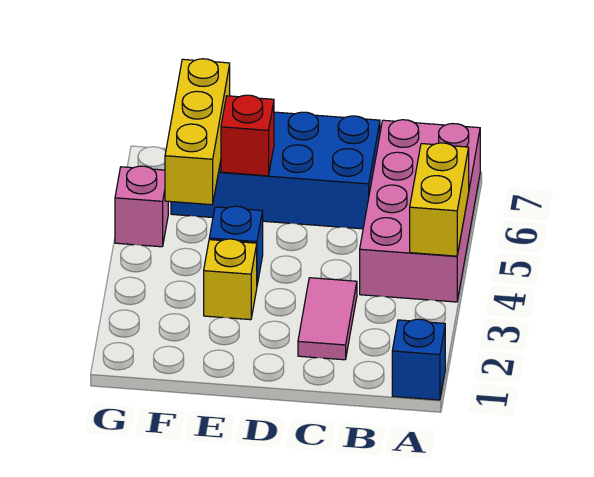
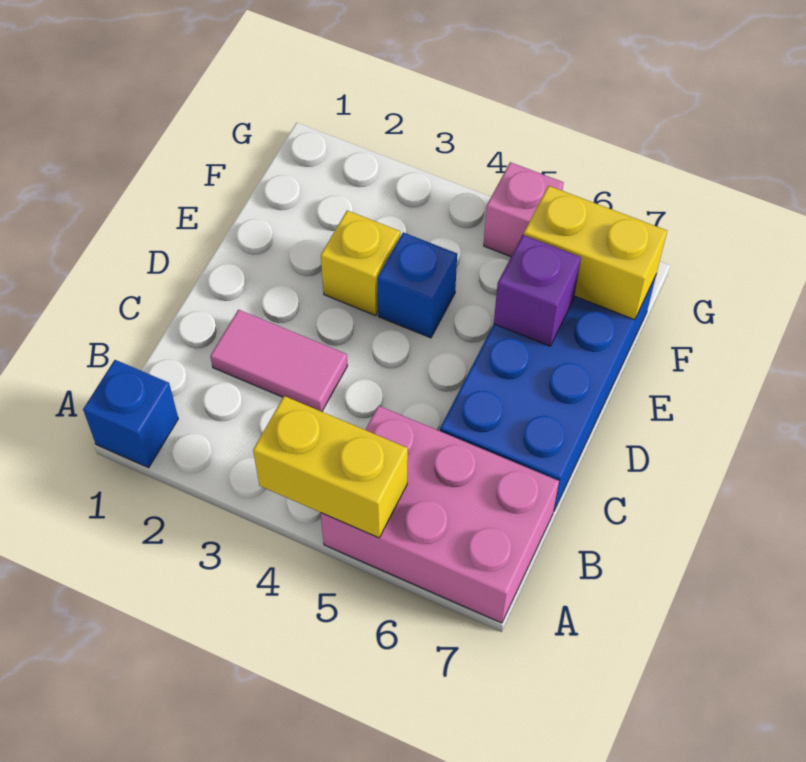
pink brick A4:B7 level 1 -> pink brick A5:B7 level 1
red brick E6 level 2 -> purple brick E6 level 2
yellow brick F5:F7 level 2 -> yellow brick F6:F7 level 2

